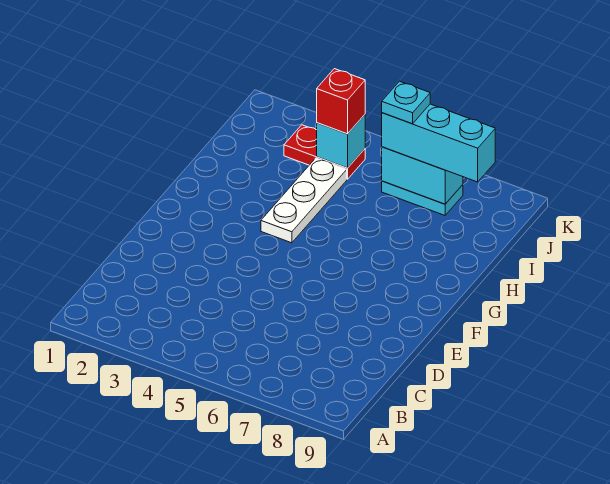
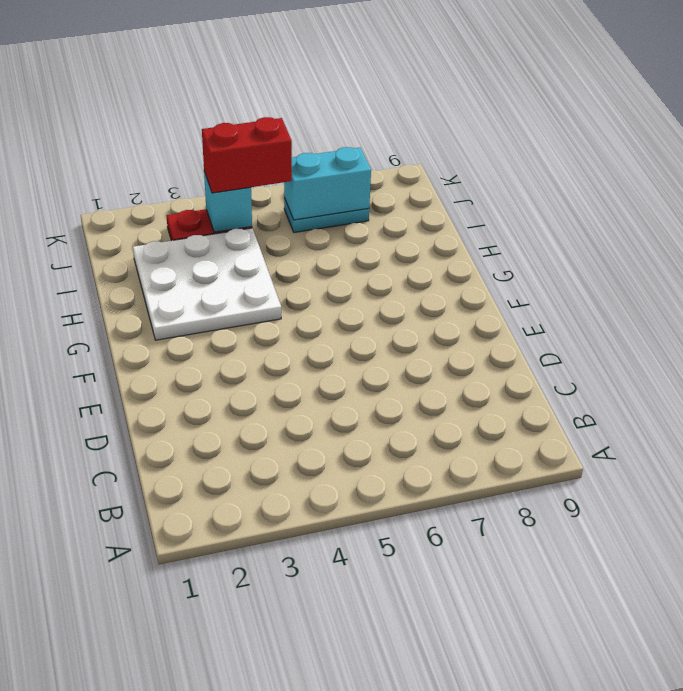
white plate G4:I4 level 1 -> white plate G2:I4 level 1
red brick J4 level 3 -> red brick J4:J5 level 3
cyan brick J6:J8 level 3 -> none
cyan plate J6 level 4 -> none

